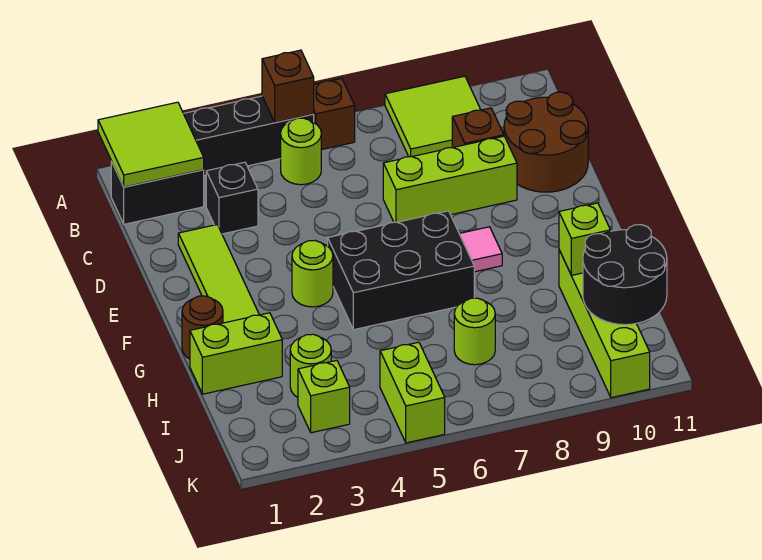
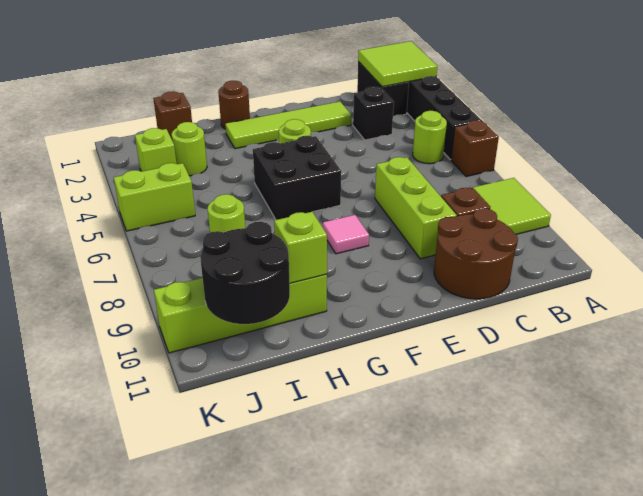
brown brick A5 level 2 -> brown brick I1 level 1
black brick F5:G7 level 1 -> black brick F5:G6 level 1
lime brick H1:H2 level 1 -> none

